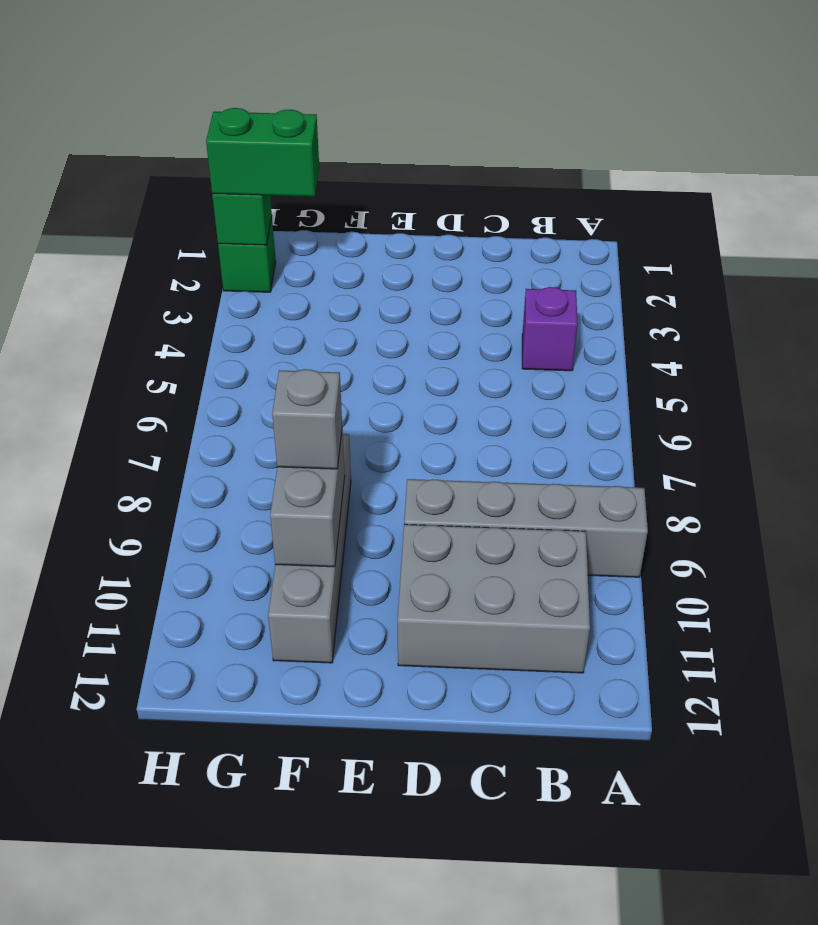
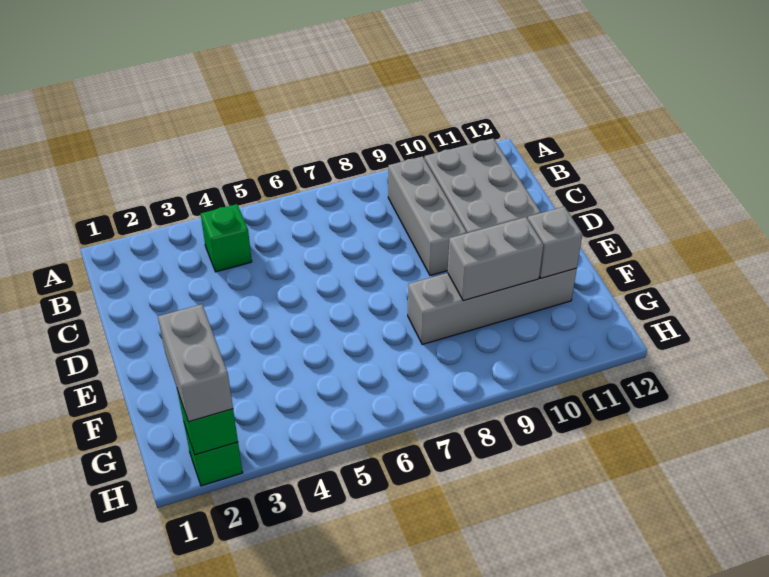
grey brick A9:D9 level 1 -> grey brick B9:D9 level 1
purple brick B4 level 1 -> green brick B4 level 1
grey brick F9 level 3 -> grey brick F11 level 2
green brick G2:H2 level 3 -> grey brick G2:H2 level 3

